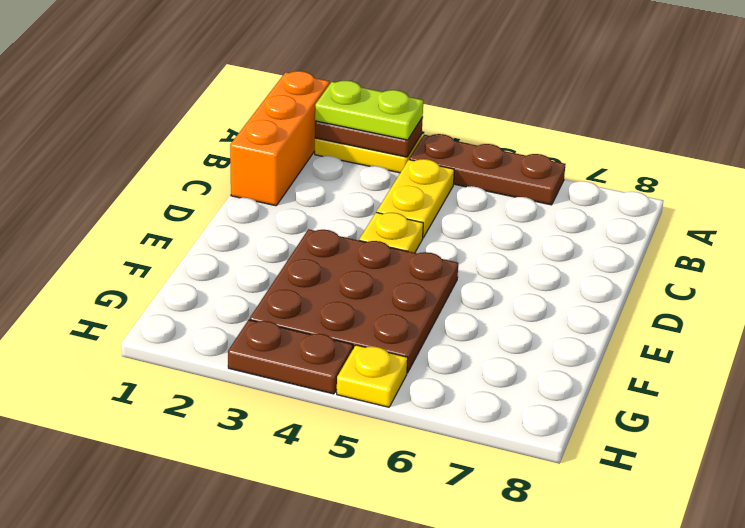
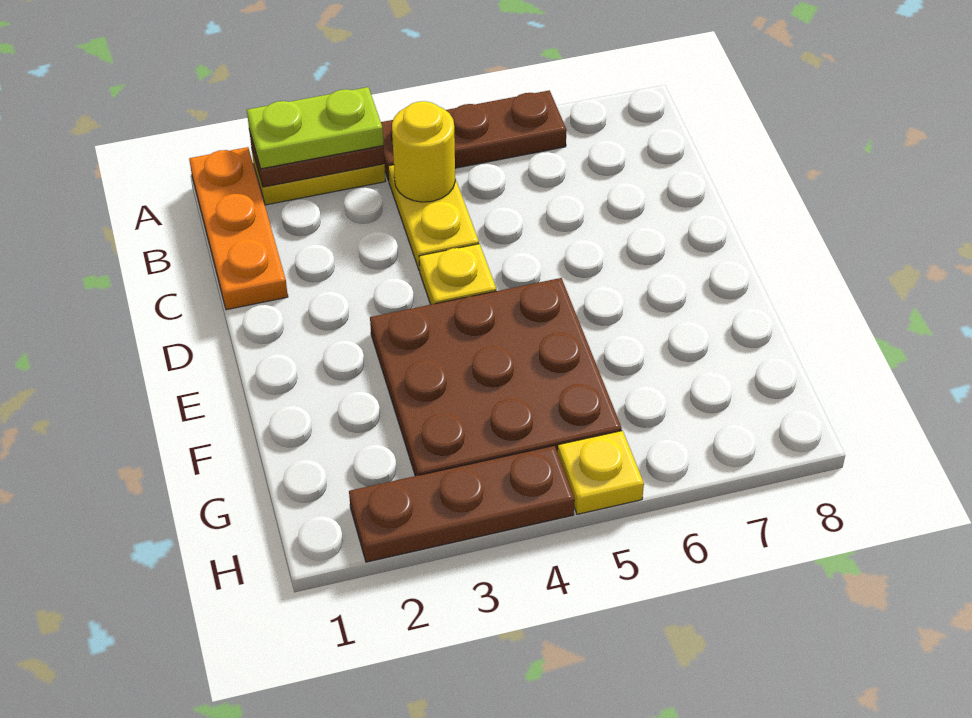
orange brick A1:C1 level 1 -> orange plate A1:C1 level 1
none -> yellow round brick B4 level 2
brown plate H3:H4 level 1 -> brown plate H2:H4 level 1

